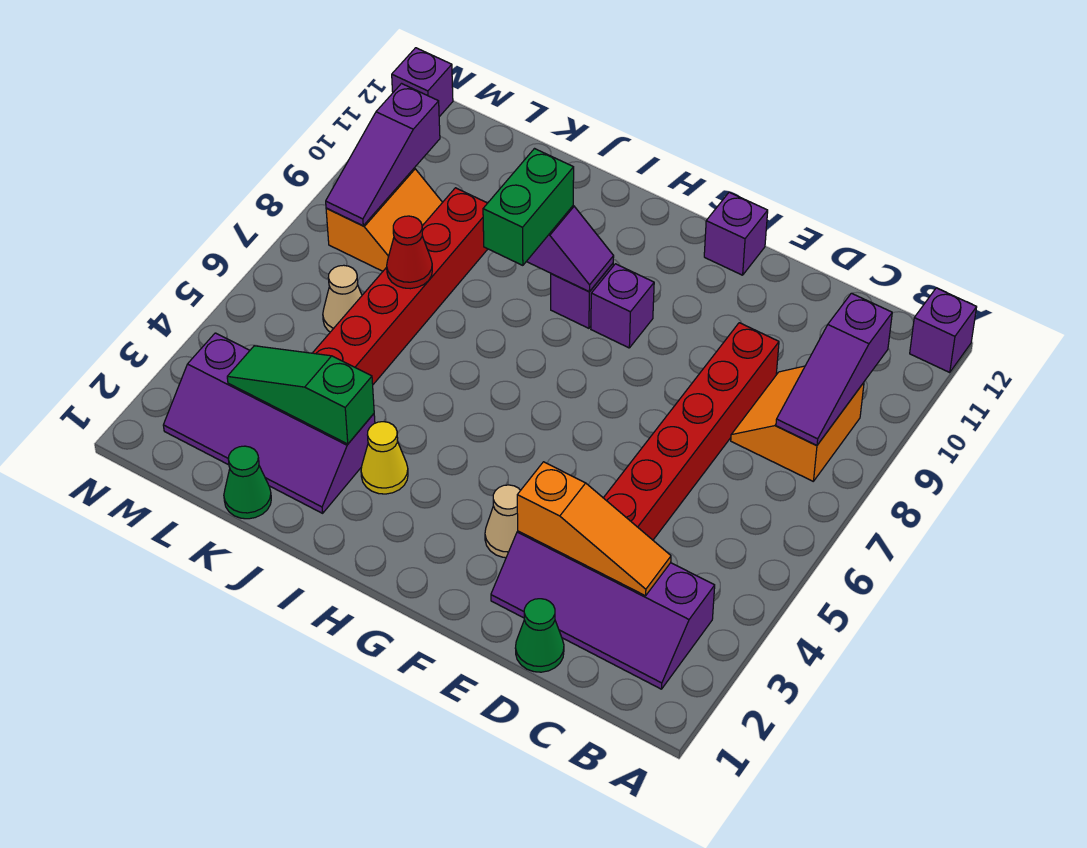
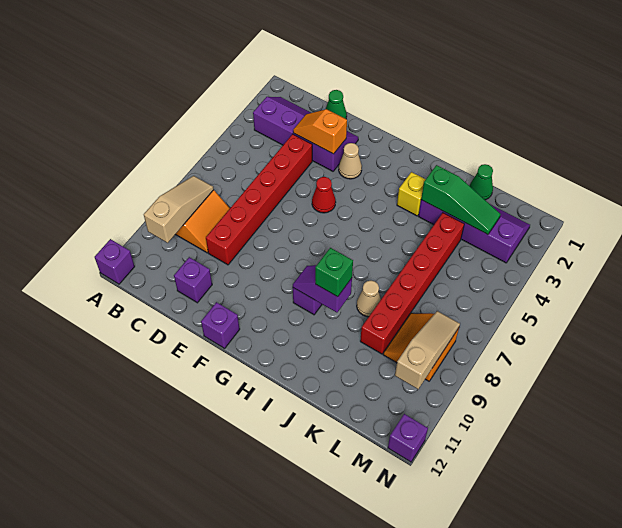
purple slope B8:B10 level 2 top 10 -> tan slope B8:B10 level 2 top 10
orange slope C3:E3 level 2 top E -> orange slope D3:E3 level 2 top E
purple brick G9 level 1 -> purple brick D11 level 1
yellow cone I3 level 1 -> yellow brick I3 level 1
green brick I8:I9 level 3 -> green brick I9 level 3
red cone K7 level 2 -> red cone F5 level 1
tan cone L6 level 1 -> tan cone J8 level 1
purple slope M8:M10 level 2 top 10 -> tan slope M8:M10 level 2 top 10

